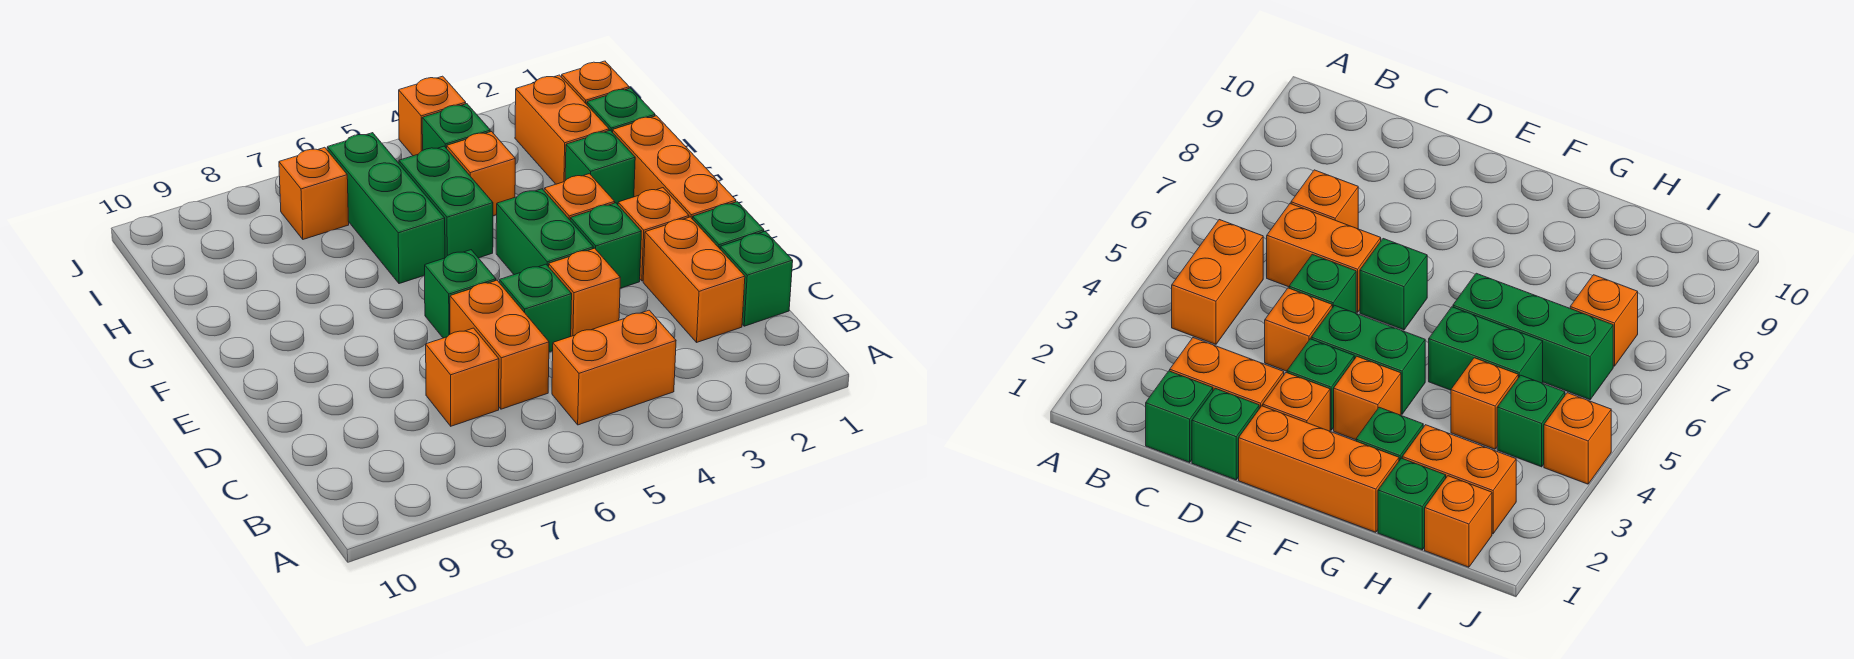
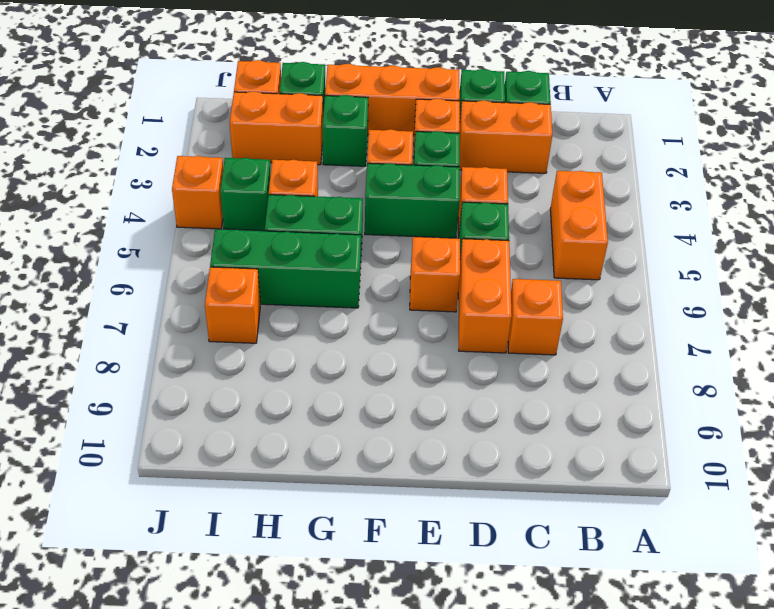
orange brick C6:D6 level 1 -> orange brick D6:D7 level 1
green brick E6 level 1 -> orange brick E6 level 1

